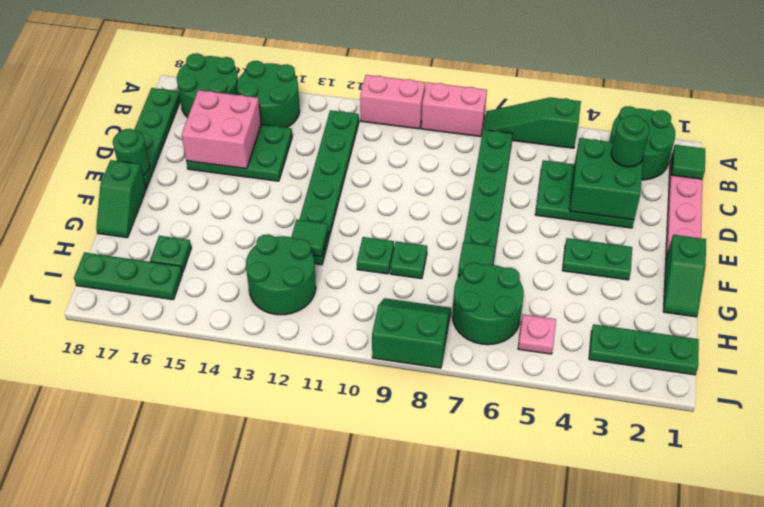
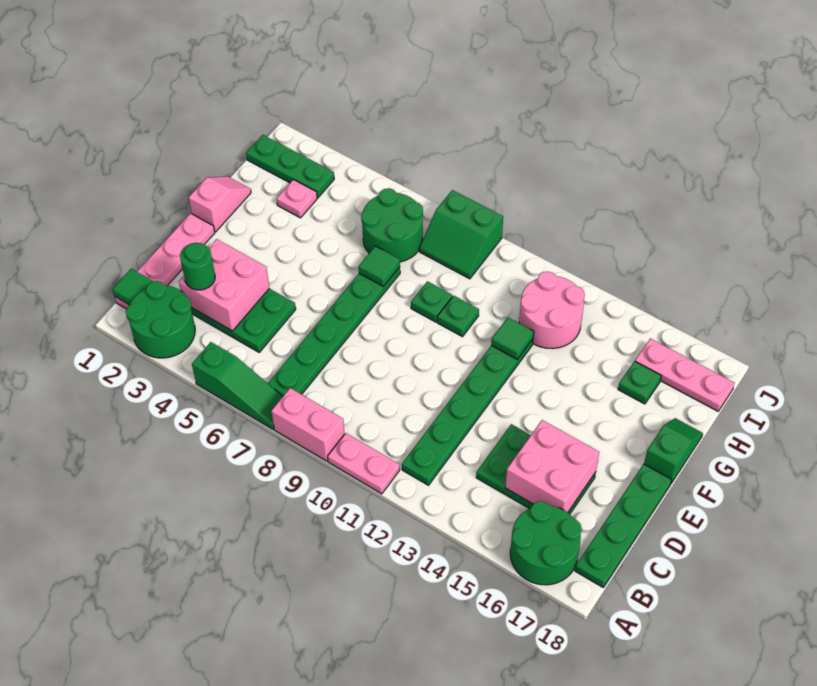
pink brick A10:A11 level 1 -> pink plate A10:A11 level 1
green round brick A14:B15 level 1 -> none
green brick C3:D4 level 2 -> pink brick C3:D4 level 2
green round brick E18 level 2 -> none
green slope F1:G1 level 1 top F -> pink slope F1:G1 level 1 top F
green plate F3:F4 level 1 -> none
green round brick H12:I13 level 1 -> pink round brick H12:I13 level 1
pink plate I5 level 1 -> pink plate H3 level 1
green plate I16:I18 level 1 -> pink plate I16:I18 level 1

